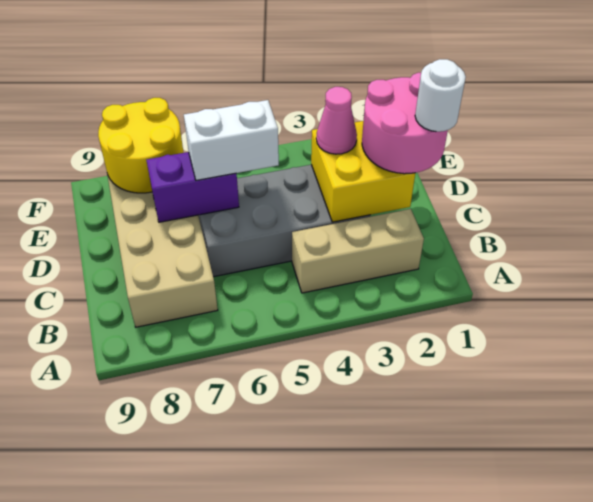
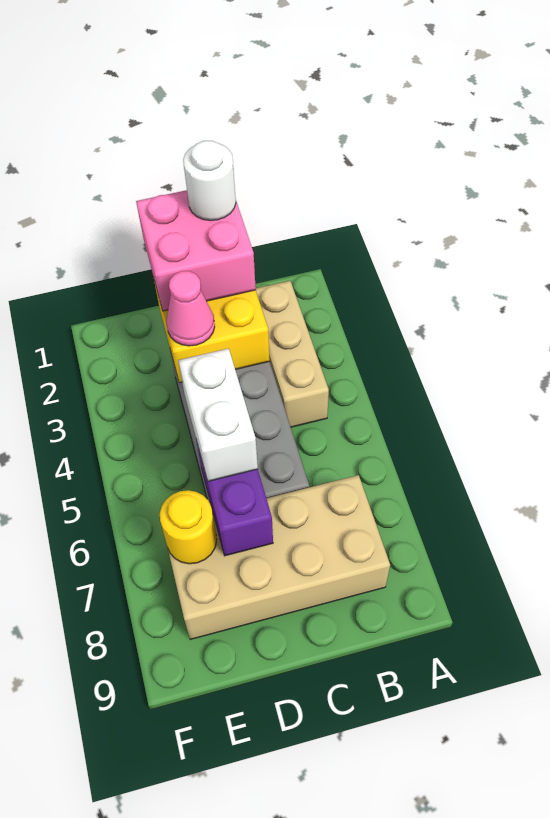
pink round brick C1:D2 level 3 -> pink brick C1:D2 level 3
yellow round brick E7:F8 level 2 -> yellow round brick E7 level 2

